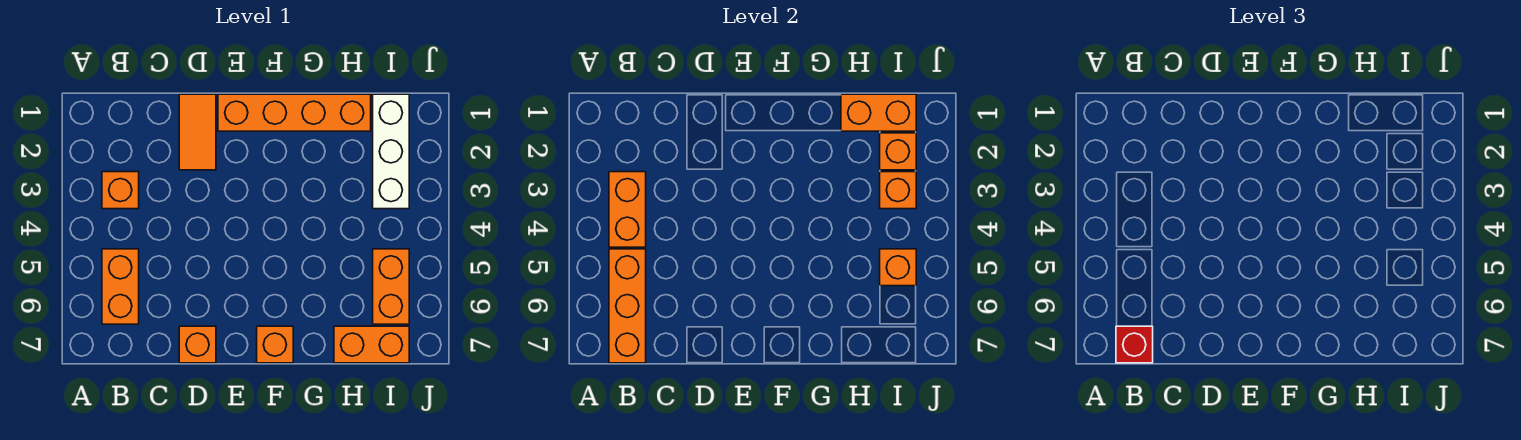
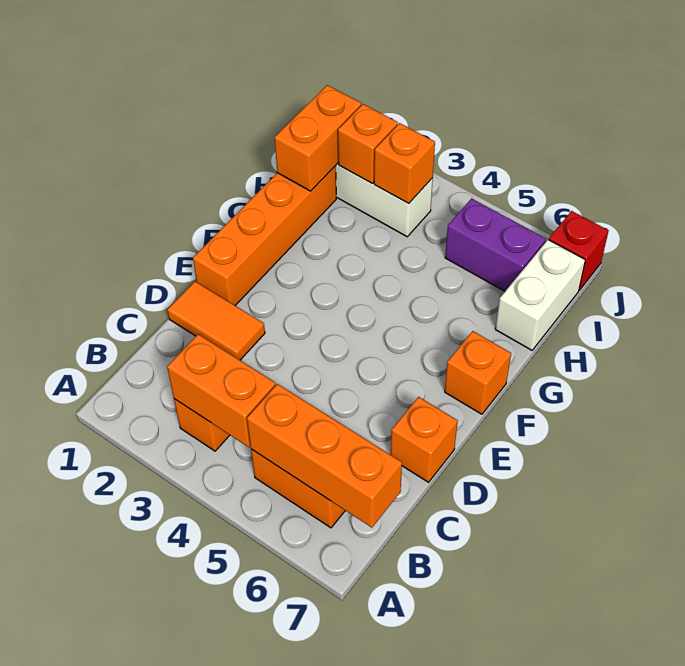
red brick B7 level 3 -> red brick J7 level 1
orange brick H7:I7 level 1 -> white brick H7:I7 level 1
orange brick I5:I6 level 1 -> purple brick I5:I6 level 1
orange brick I5 level 2 -> none

